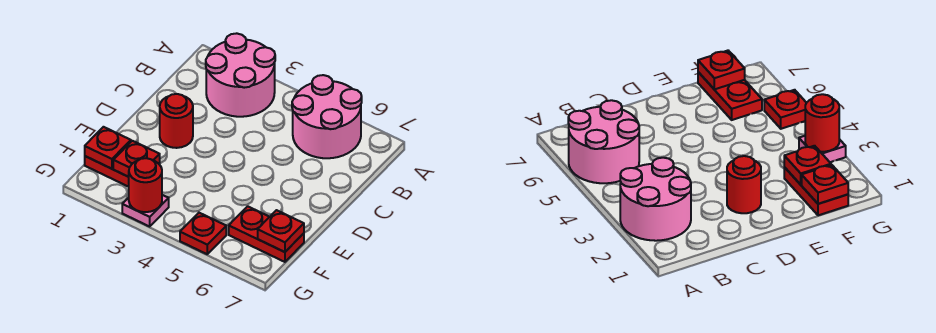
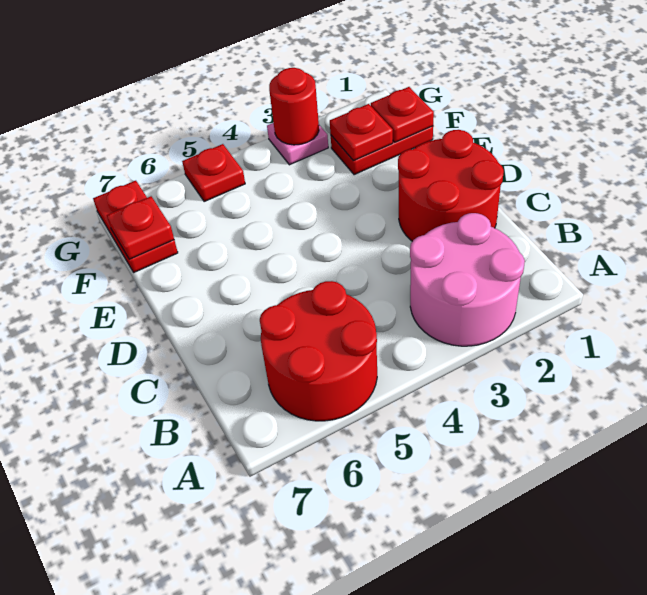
pink round brick A5:B6 level 1 -> red round brick A5:B6 level 1
red round brick D2 level 1 -> red round brick C1:D2 level 1
red plate F6:F7 level 1 -> red plate F7:G7 level 1

